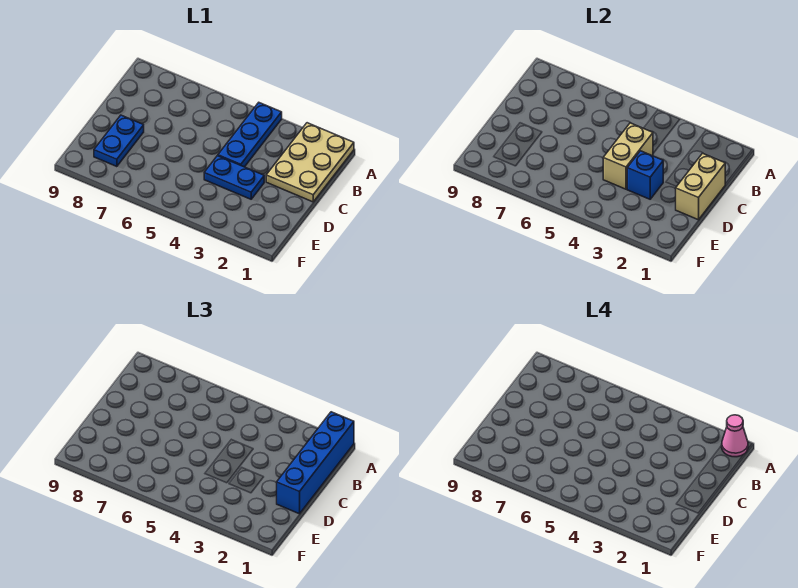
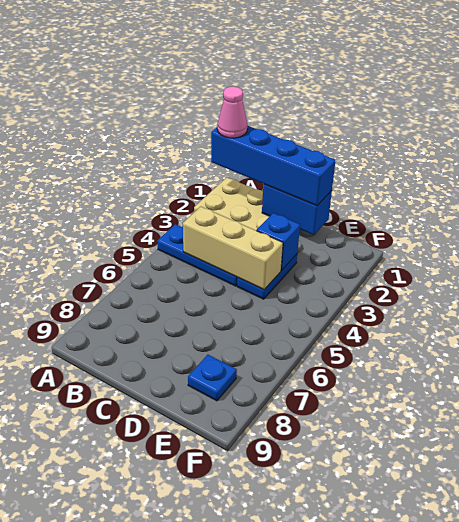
tan brick C1:D1 level 2 -> blue brick C1:D1 level 2
tan brick C4:D4 level 2 -> tan brick B4:D4 level 2
blue plate D8:E8 level 1 -> blue plate E8 level 1

